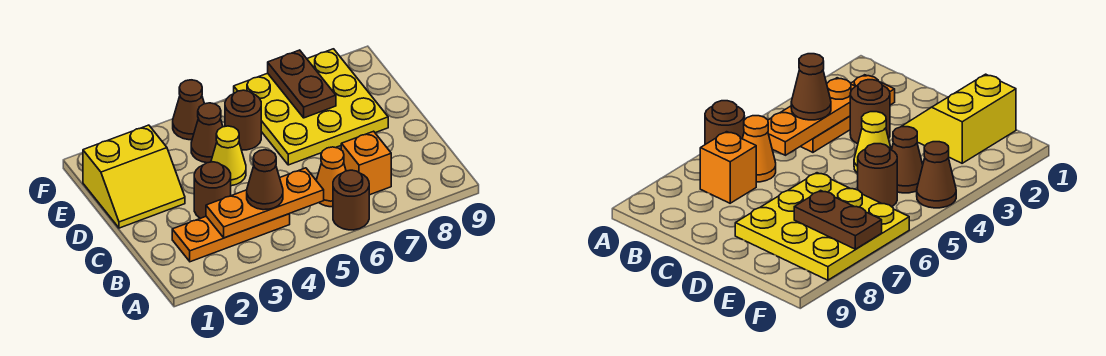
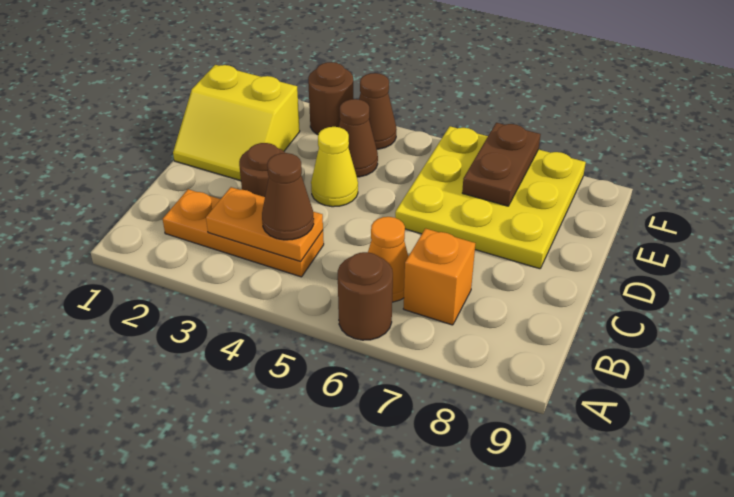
orange plate B3:B5 level 2 -> orange plate B3:B4 level 2
brown round brick E5 level 1 -> brown round brick F3 level 1

